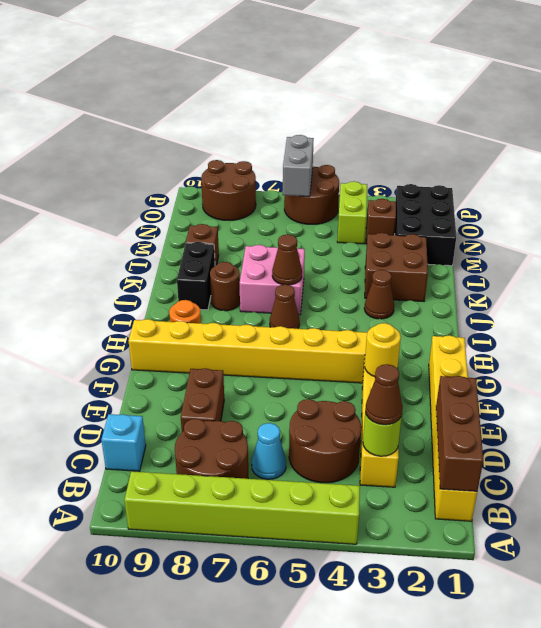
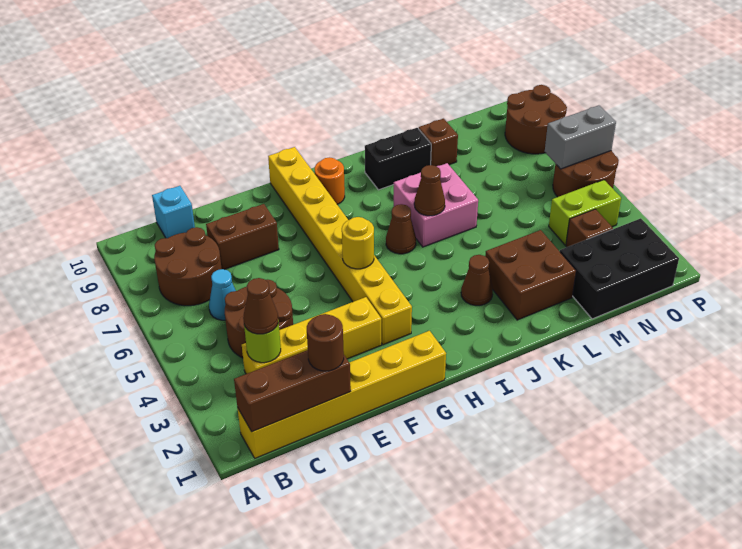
lime brick A4:A9 level 1 -> none
yellow round brick F3 level 2 -> yellow round brick G5 level 2
brown round brick J8 level 1 -> brown round brick D1 level 3

